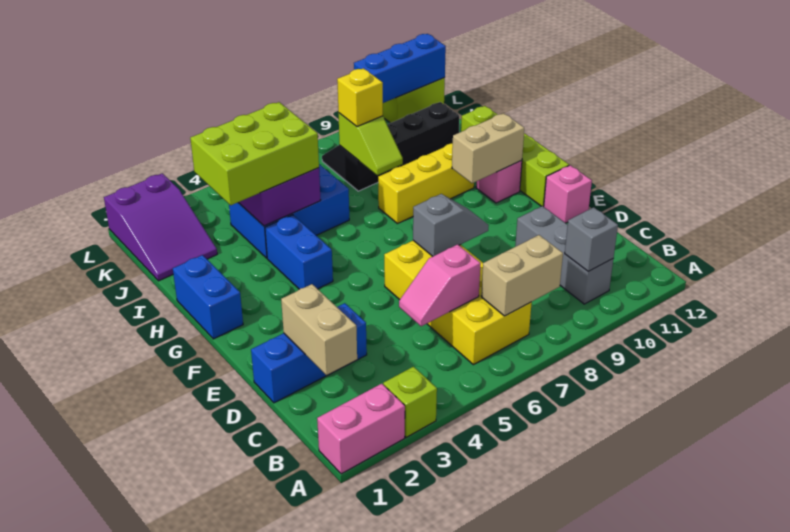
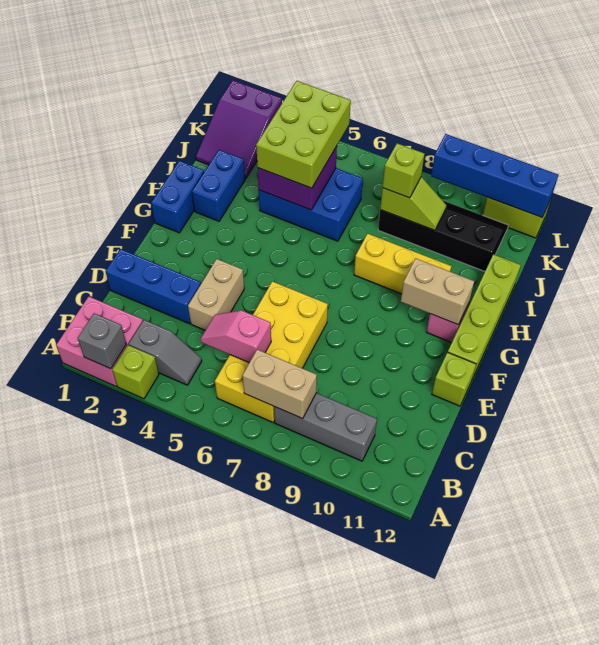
pink brick A1:A2 level 1 -> pink brick A1:B2 level 1
grey brick B10:D10 level 1 -> grey brick B8:B10 level 1
grey brick B10 level 2 -> grey brick A2 level 2
tan brick C2:D2 level 2 -> tan brick D4:E4 level 1
grey slope E7:E8 level 2 top 7 -> grey slope B3:B4 level 1 top 3
pink brick E12 level 1 -> lime brick E12 level 1
blue brick G4:H4 level 1 -> blue brick H2:I2 level 1
lime brick I3:J5 level 3 -> lime brick I4:K5 level 3
lime slope I8:J8 level 2 top J -> lime slope J8:J9 level 2 top 8
yellow brick J8 level 3 -> lime brick J8 level 3
blue brick L10:L12 level 2 -> blue brick L9:L12 level 2

